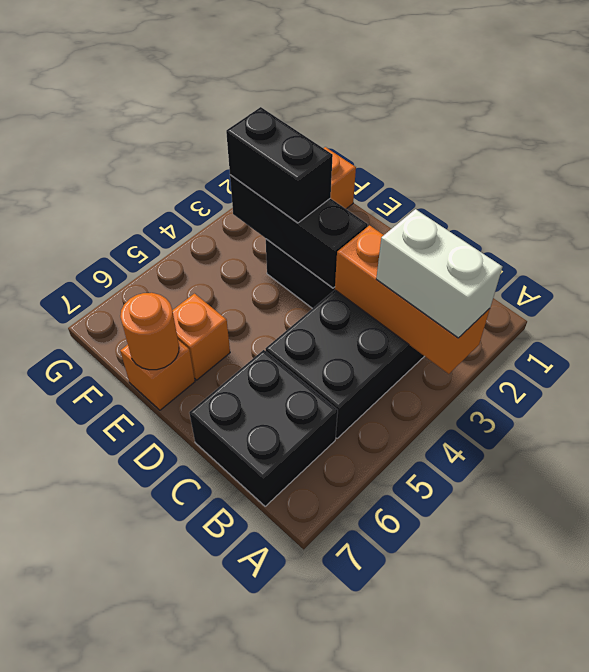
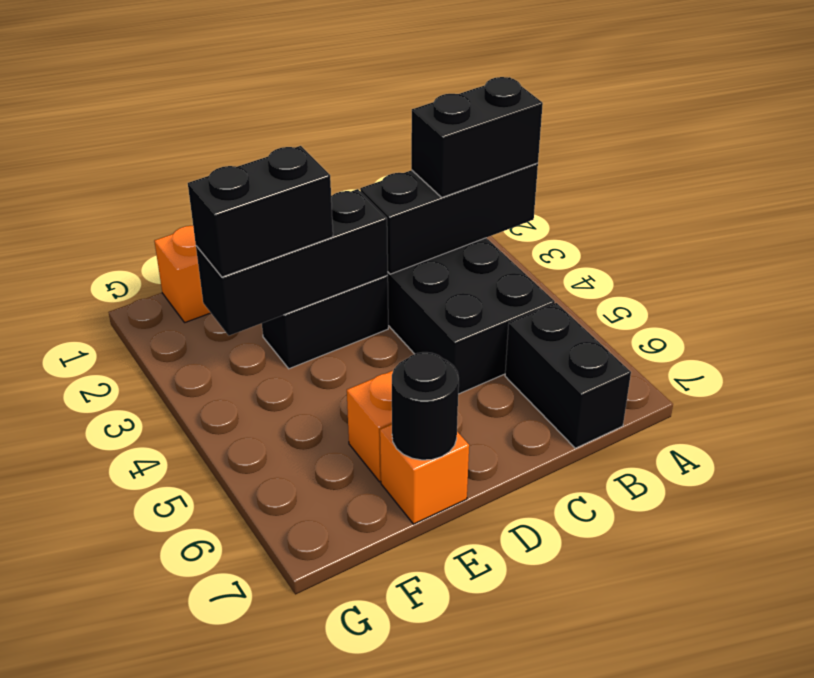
orange brick A3:C3 level 2 -> black brick A3:C3 level 2
white brick A3:B3 level 3 -> black brick A3:B3 level 3
black brick B6:C7 level 1 -> black brick B6:B7 level 1
orange round brick E7 level 2 -> black round brick E7 level 2

